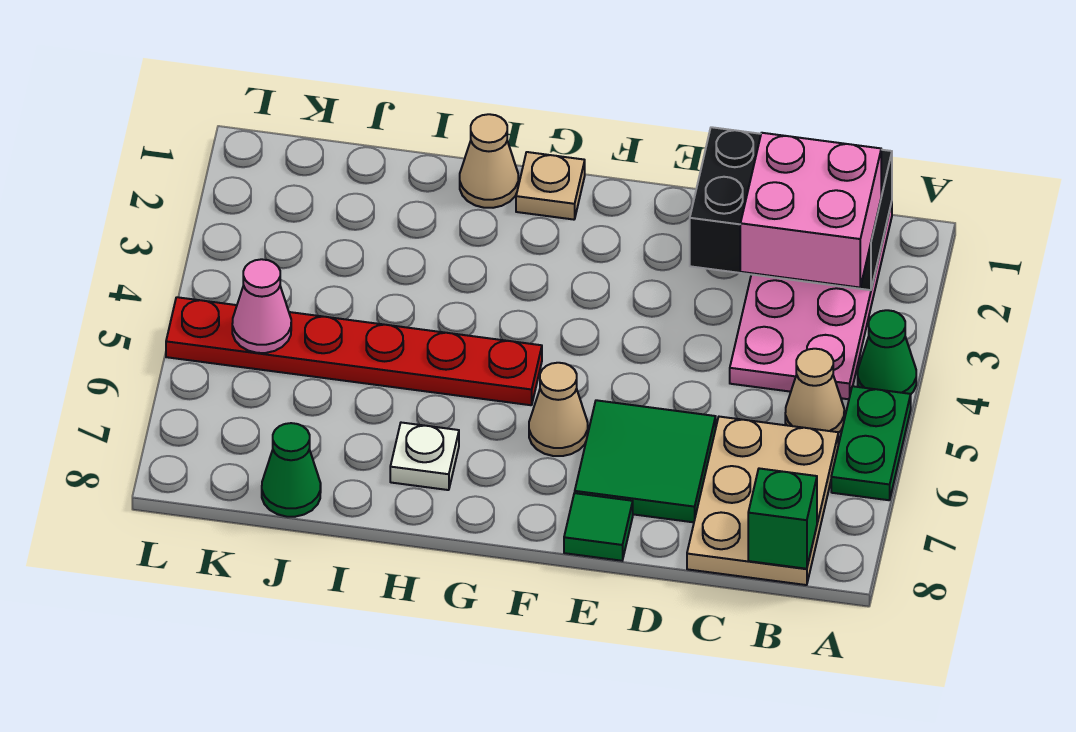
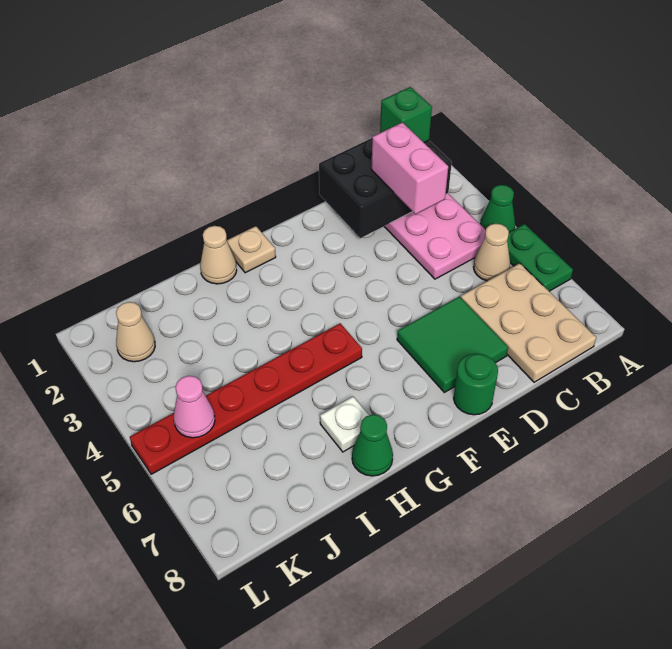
pink brick B2:C3 level 3 -> pink brick C2:C3 level 3
green brick B8 level 2 -> green brick B1 level 3
green tile E8 level 1 -> green round brick E8 level 1
tan cone F6 level 1 -> tan cone K2 level 1
green cone J8 level 1 -> green cone H8 level 1

